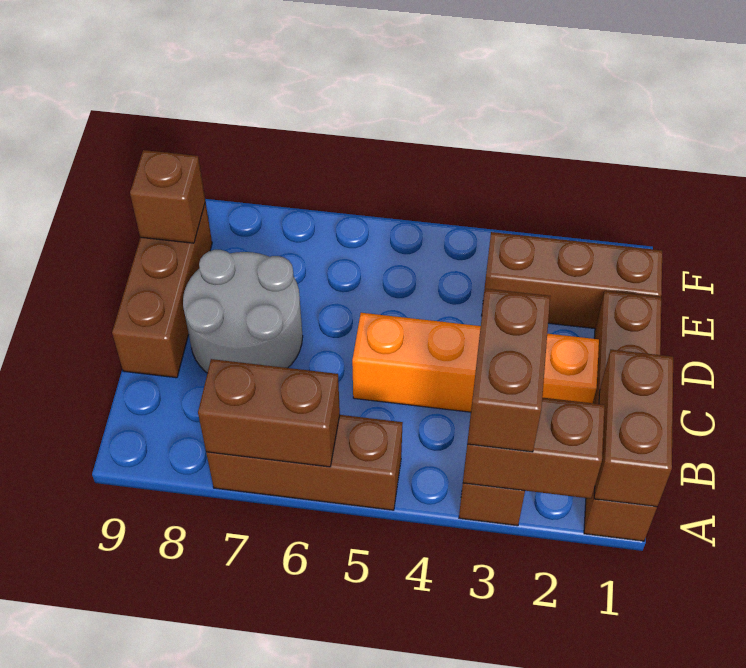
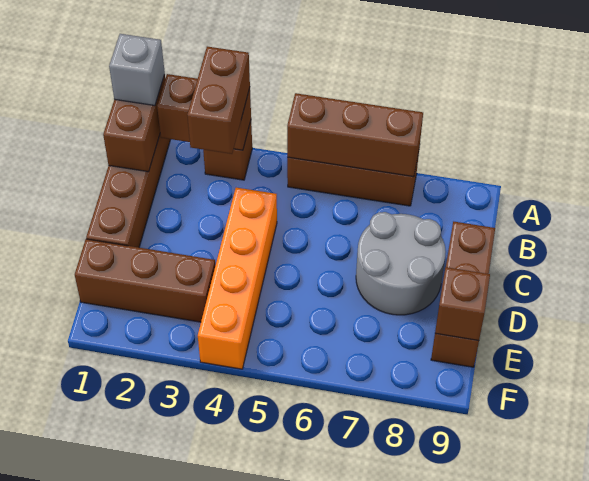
none -> grey brick A1 level 3
brown brick A6:A7 level 2 -> brown brick A5:A7 level 2
orange brick C2:C5 level 1 -> orange brick C4:F4 level 1

